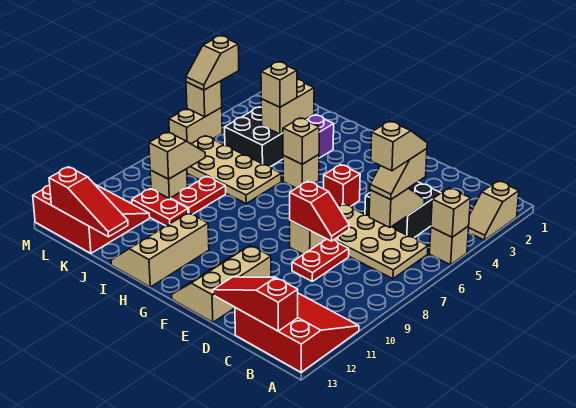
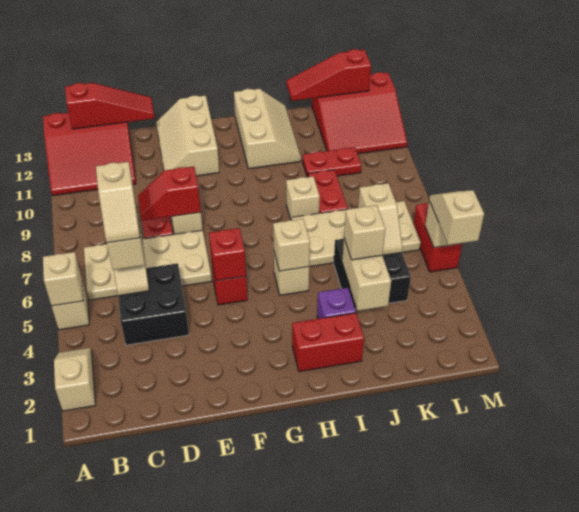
tan slope E11:F13 level 1 top E -> tan slope E11:F13 level 1 top F
none -> red brick F5 level 2
none -> red brick H2:I2 level 1
tan slope K8:K9 level 2 top 9 -> tan slope K5:K6 level 2 top 6
tan brick K9 level 1 -> tan brick I8 level 1
tan brick M5:M6 level 1 -> red brick M5:M6 level 1

